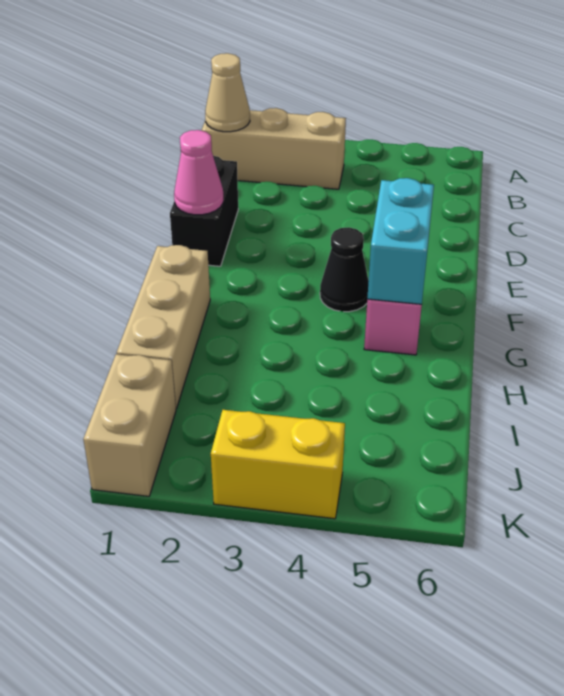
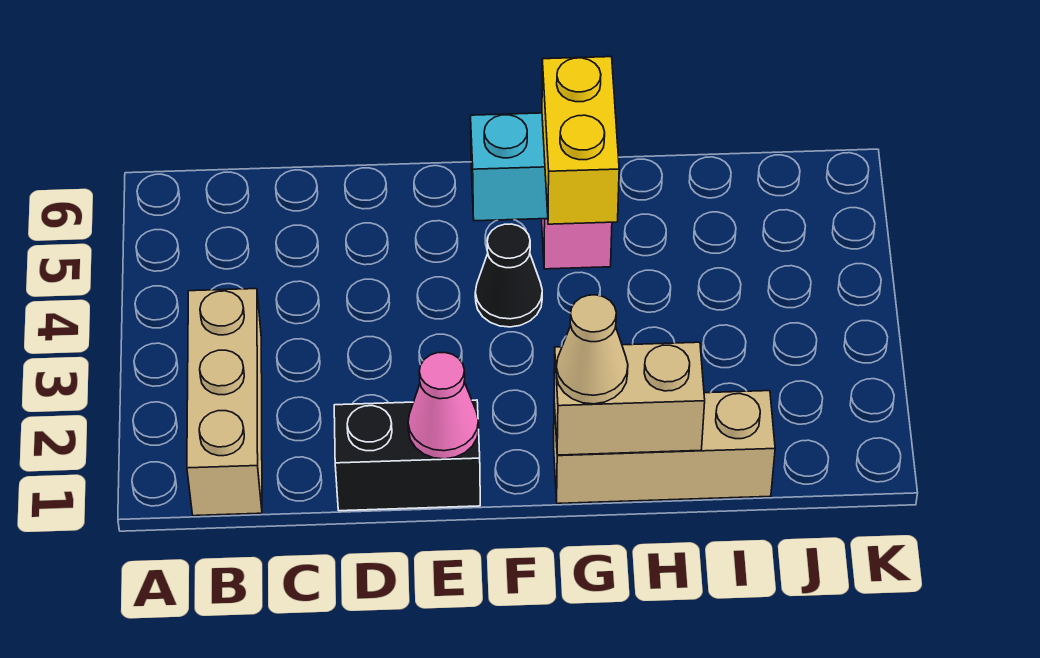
tan cone B1 level 2 -> tan cone G1 level 3
tan brick J1:K1 level 1 -> tan brick G1:H1 level 2
yellow brick K3:K4 level 1 -> yellow brick G4:G5 level 3

